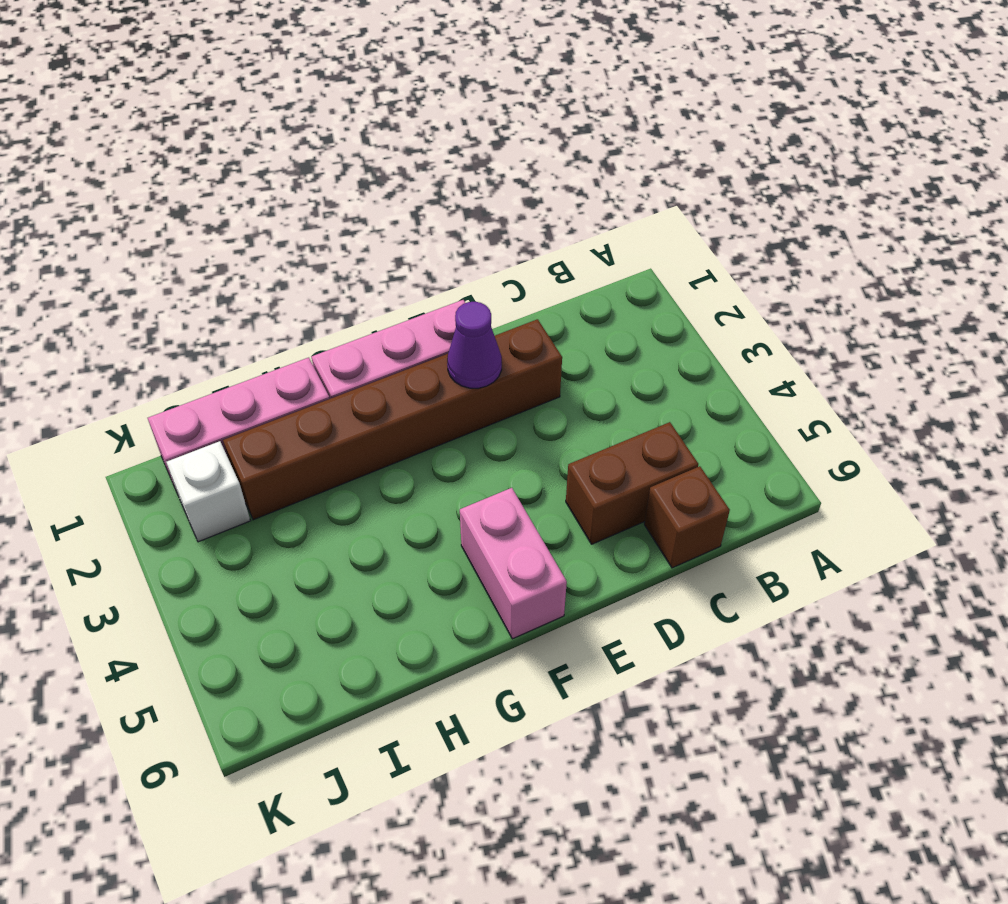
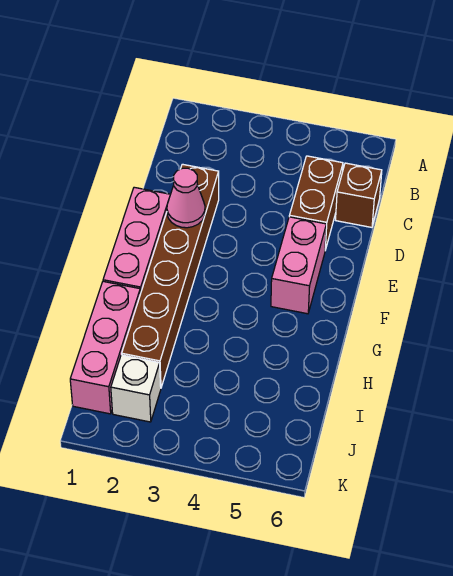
purple cone E2 level 2 -> pink cone E2 level 2
pink brick F5:F6 level 1 -> pink brick E5:F5 level 1

